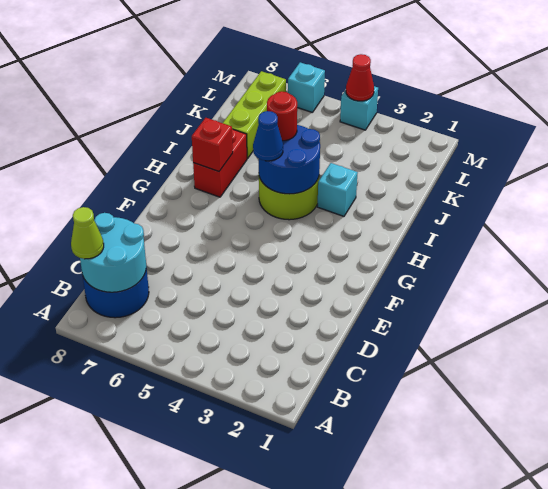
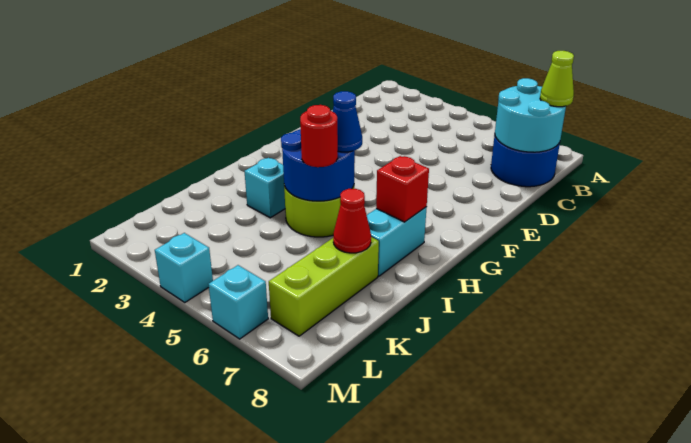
red brick H7:I7 level 1 -> cyan brick H7:I7 level 1
red cone M4 level 2 -> red cone J7 level 2

